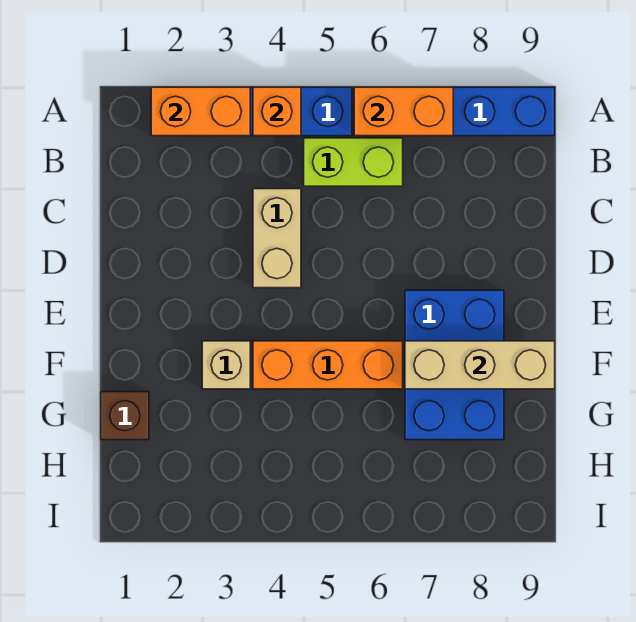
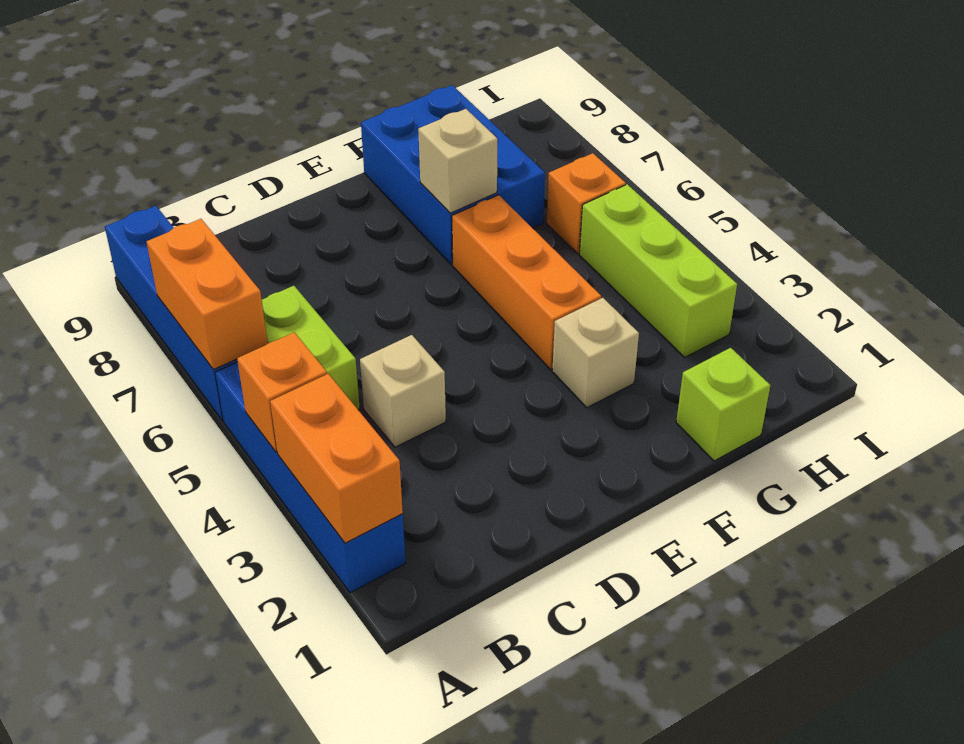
tan brick C4:D4 level 1 -> tan brick C4 level 1
blue brick E7:G8 level 1 -> blue brick F7:G9 level 1
tan brick F7:F9 level 2 -> tan brick F7 level 2
brown brick G1 level 1 -> lime brick G1 level 1
none -> lime brick H3:H5 level 1
none -> orange brick H6 level 1

